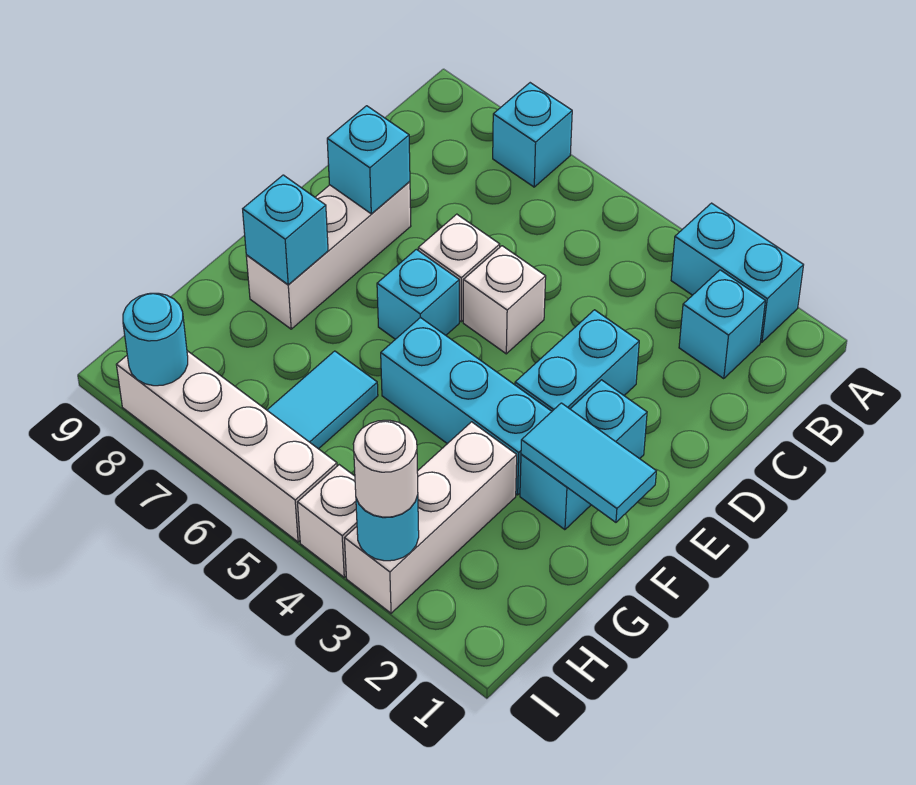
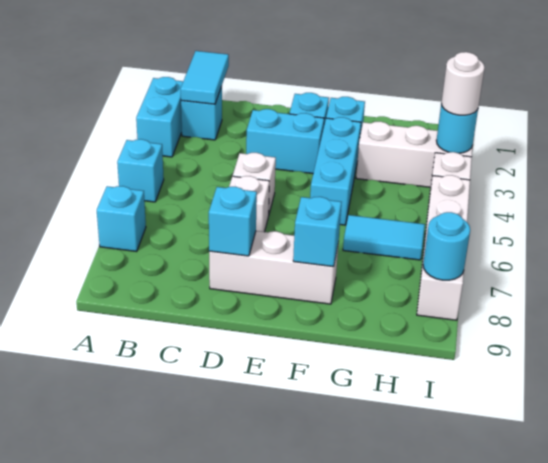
cyan brick E6 level 1 -> cyan brick A5 level 1
cyan tile F1:F2 level 2 -> cyan tile B1:B2 level 2

